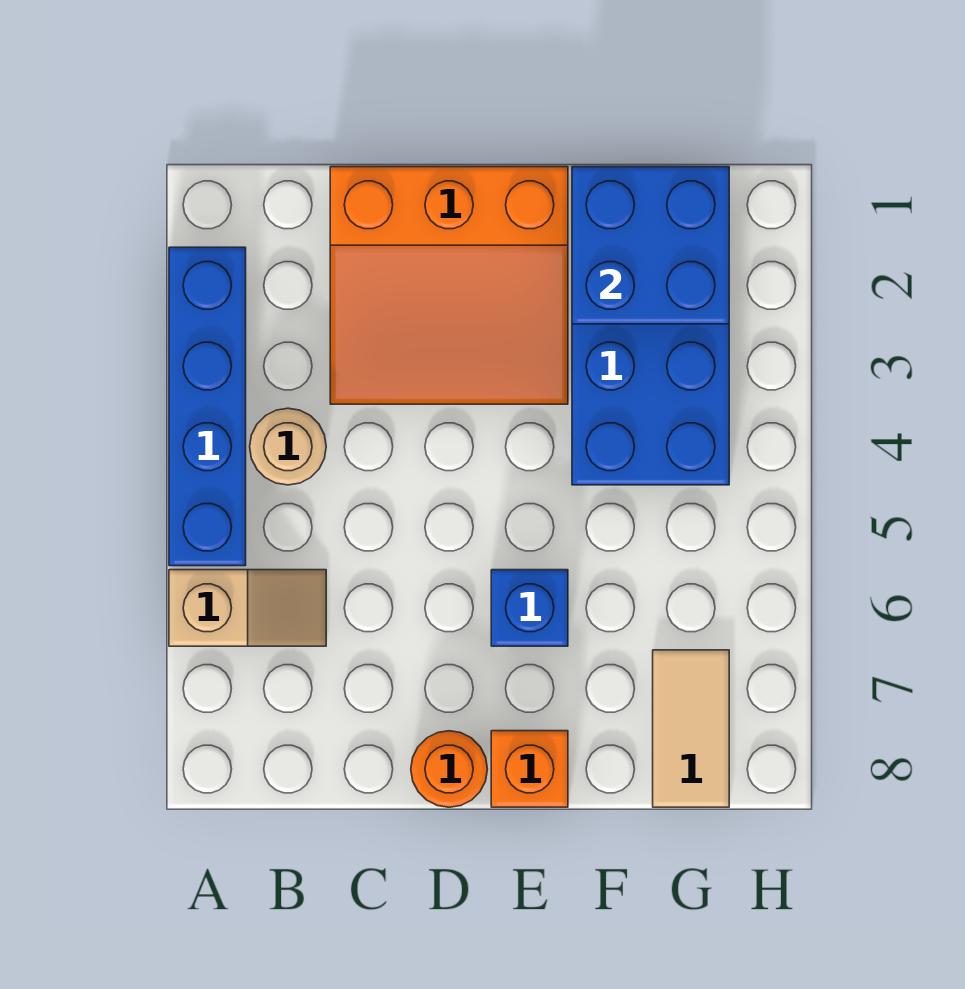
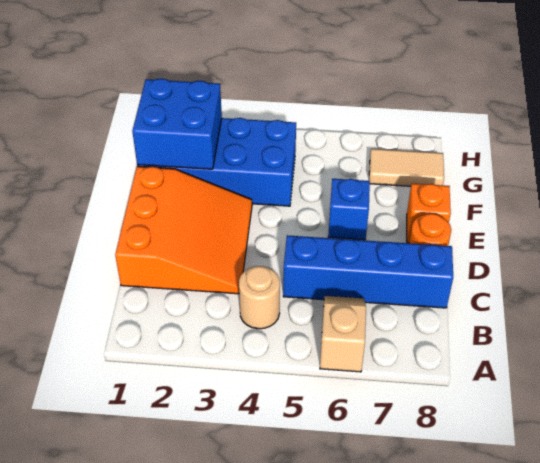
blue brick A2:A5 level 1 -> blue brick C5:C8 level 1

